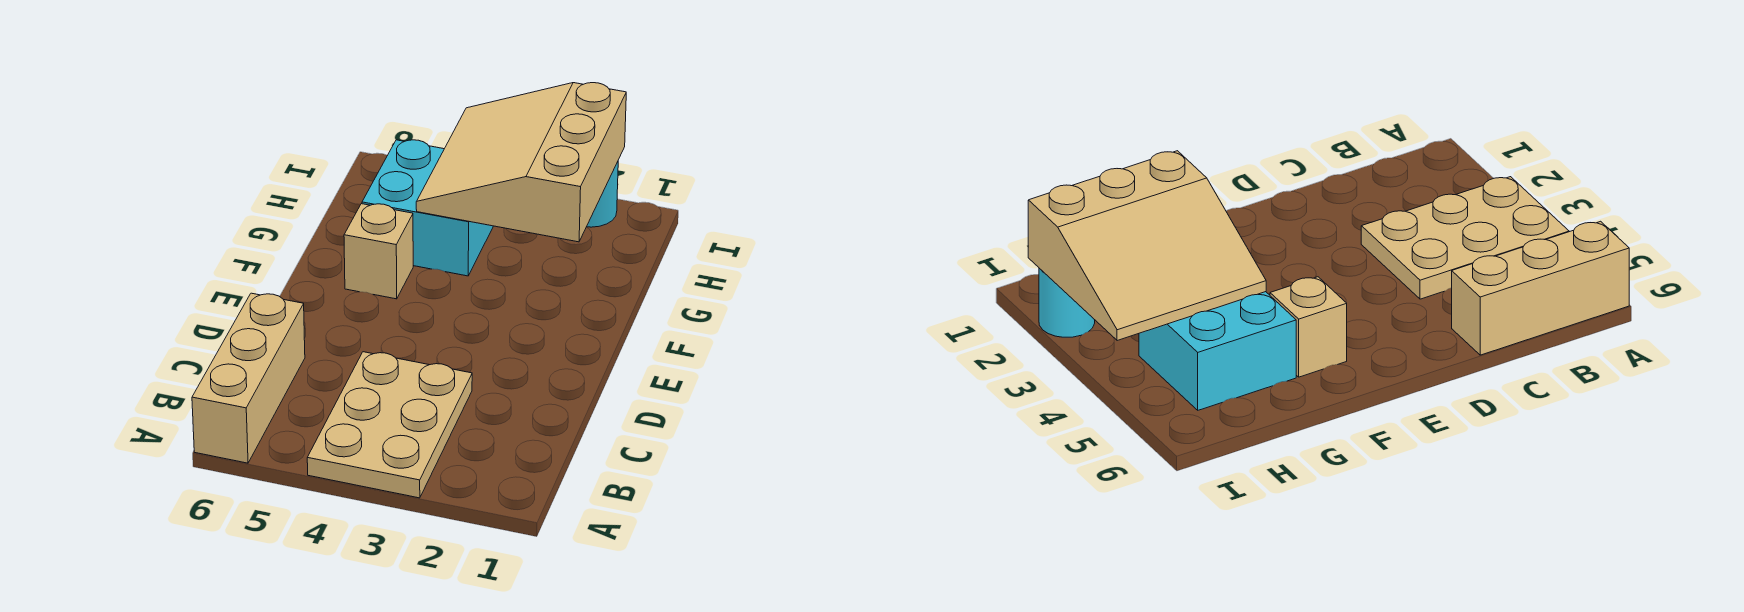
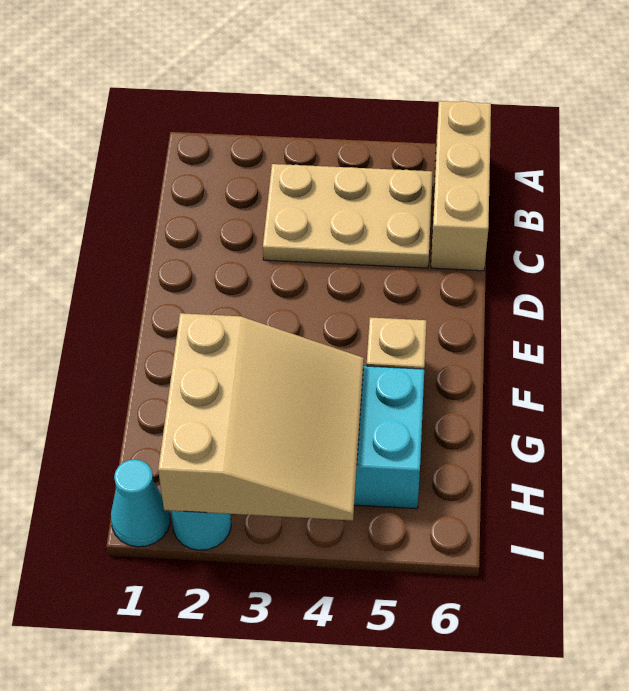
tan plate A3:C4 level 1 -> tan plate B3:C5 level 1
none -> cyan cone I1 level 1

